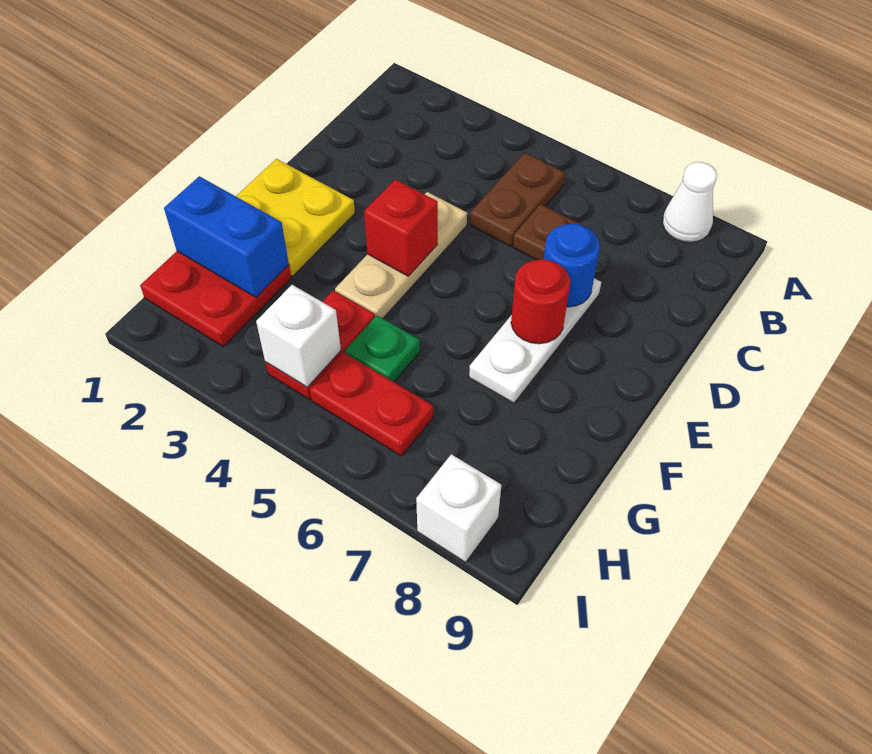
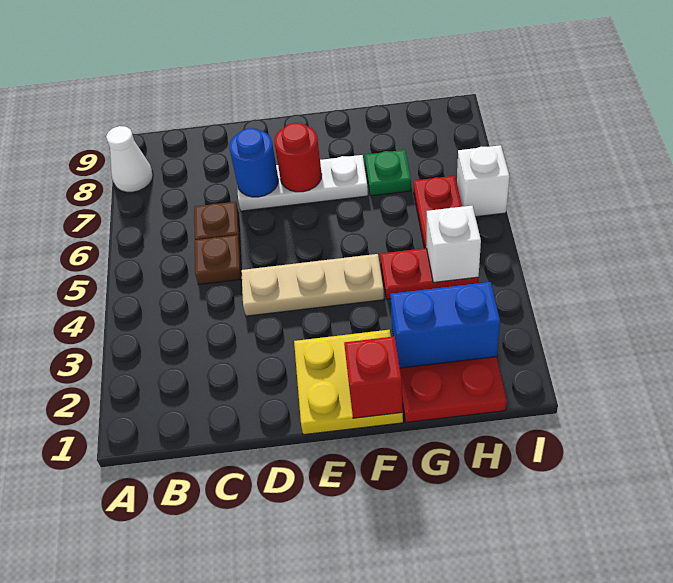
brown plate B5:C5 level 1 -> brown plate C5 level 1
red brick E4 level 2 -> red brick F1 level 2
blue brick G1:G2 level 2 -> blue brick G2:H2 level 2
green plate G5 level 1 -> green plate G7 level 1
white brick I8 level 1 -> white brick I6 level 1

